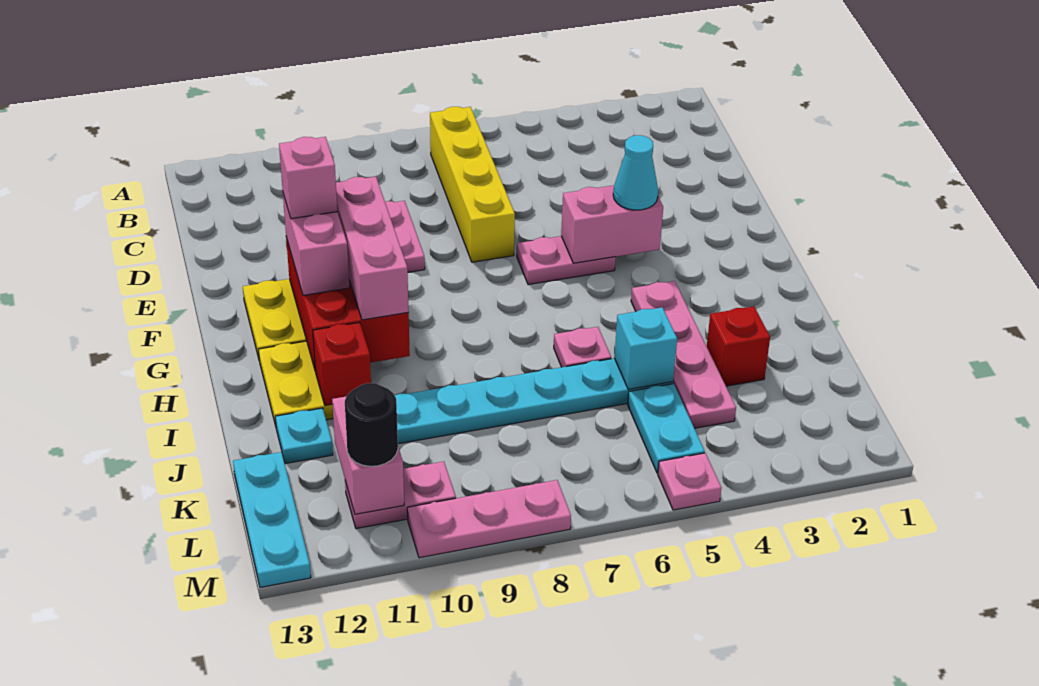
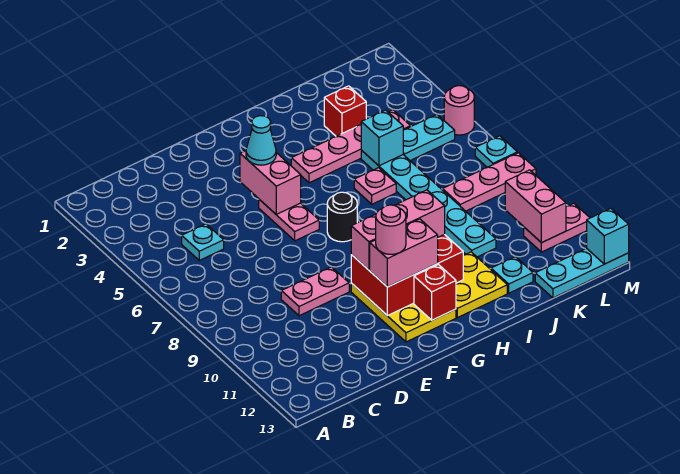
yellow brick B7:E7 level 1 -> none
none -> cyan plate C5 level 1
pink brick F11 level 4 -> pink round brick F11 level 4
red brick I11 level 2 -> red brick G12 level 2
pink brick K11:L11 level 2 -> pink brick L10:L11 level 2
pink plate L10:L11 level 1 -> pink plate L11:M11 level 1
black round brick L11 level 3 -> black round brick G7 level 1
pink plate M5 level 1 -> pink round brick M5 level 1
none -> cyan plate M7 level 1
pink plate M8:M10 level 1 -> pink plate K8:M8 level 1
none -> cyan brick M13 level 2

